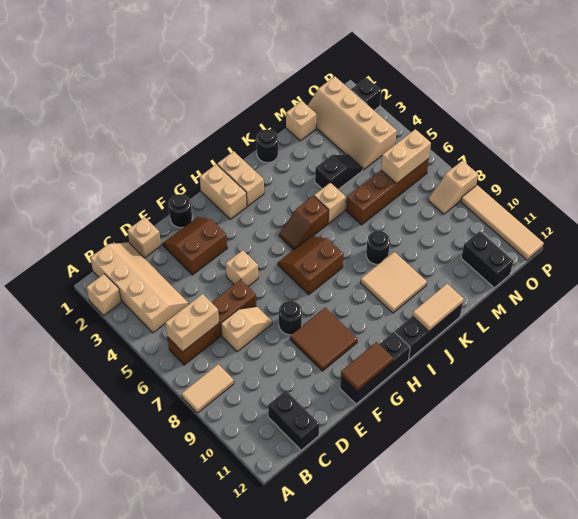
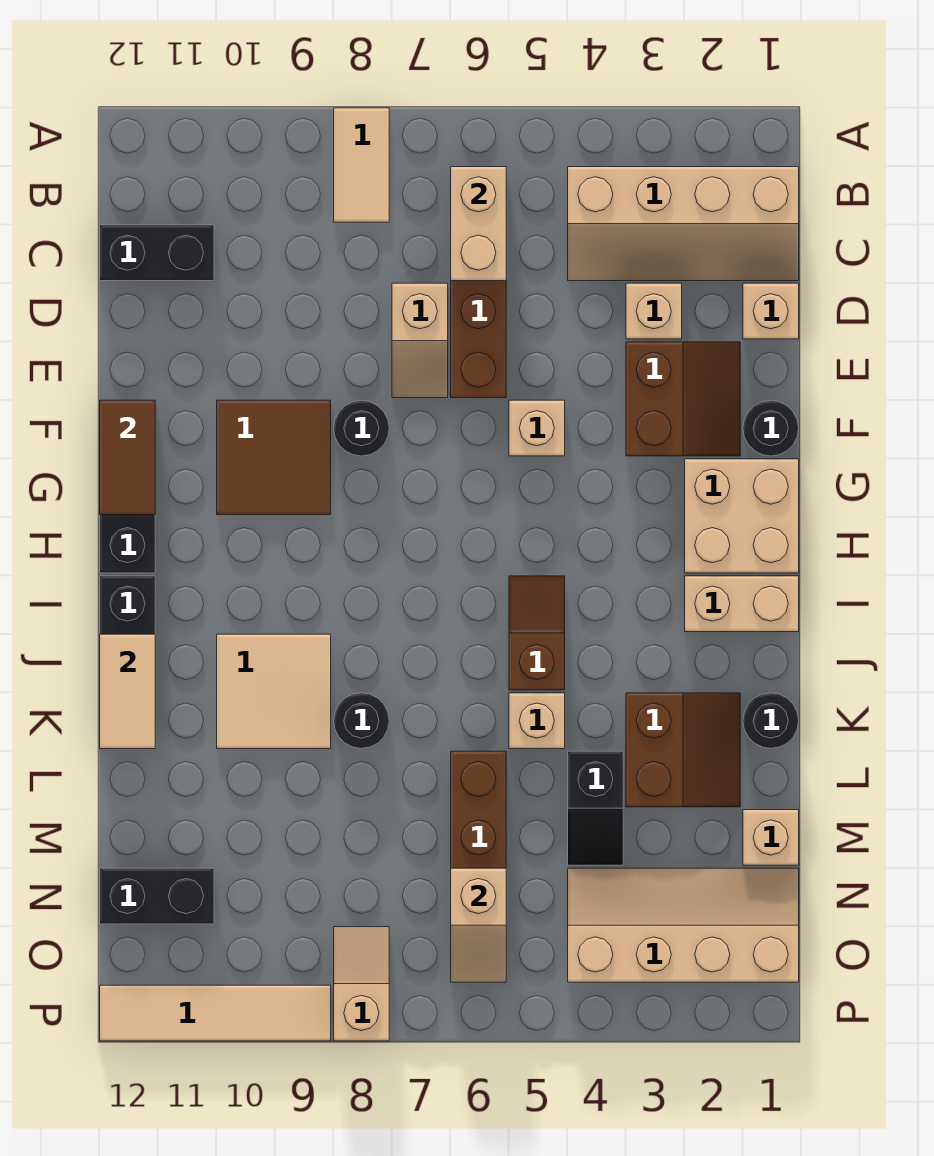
tan brick A2 level 1 -> tan brick D3 level 1
tan brick H1:H2 level 1 -> tan brick G1:H2 level 1
brown slope H6:I7 level 1 top 7 -> brown slope K2:L3 level 1 top 3
tan brick N6:O6 level 2 -> tan slope N6:O6 level 2 top N
black brick P2 level 1 -> none

